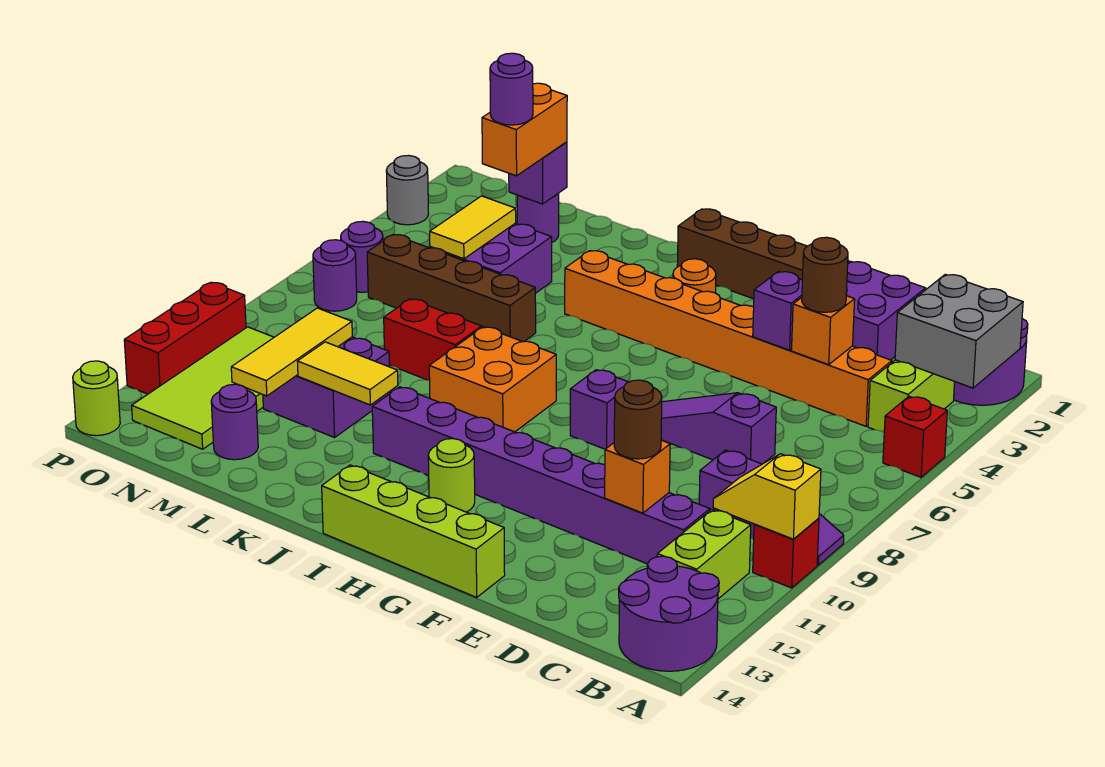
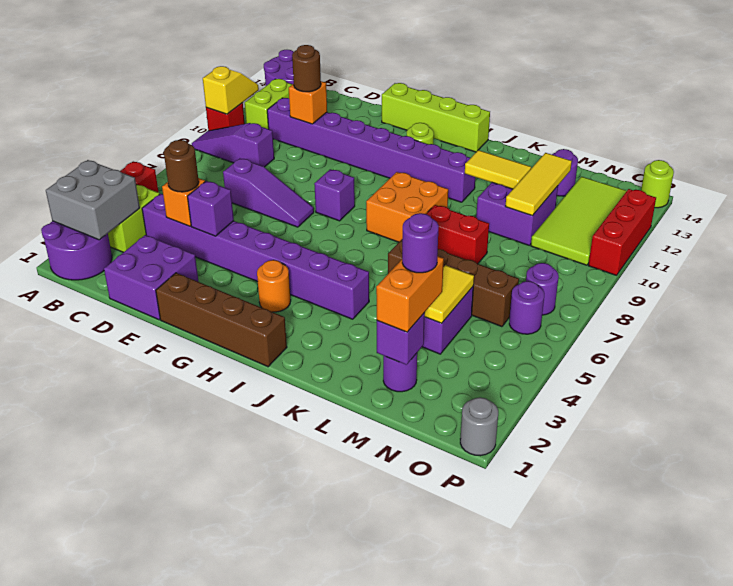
yellow slope A10:B10 level 2 top A -> yellow slope A10:A11 level 2 top 10
orange brick C4:J4 level 1 -> purple brick C4:J4 level 1
grey round brick P3 level 1 -> grey round brick P1 level 1

